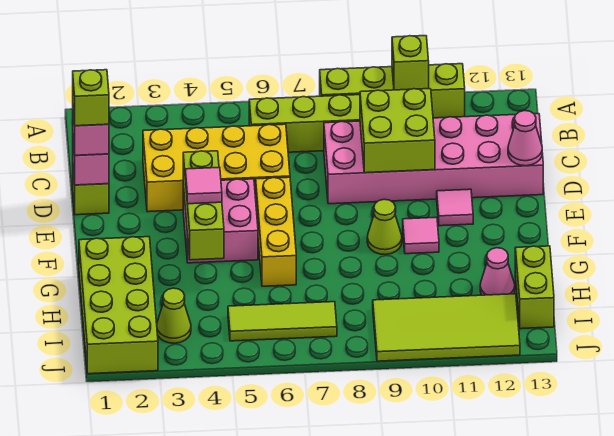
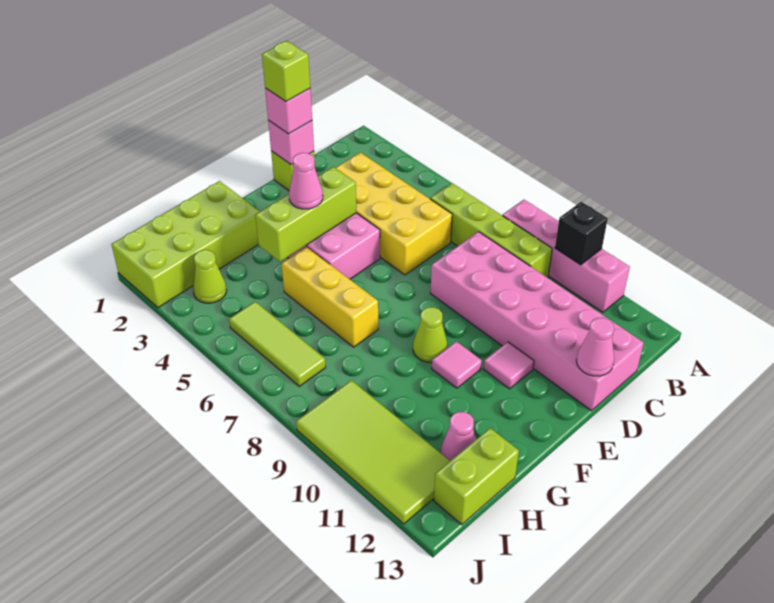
lime brick A8:A11 level 1 -> pink brick A8:A11 level 1
lime brick A10 level 2 -> black brick A10 level 2
lime brick C9:D10 level 2 -> none
yellow brick E6:G6 level 1 -> yellow brick G5:G7 level 1
pink tile F4 level 3 -> pink cone F4 level 3

